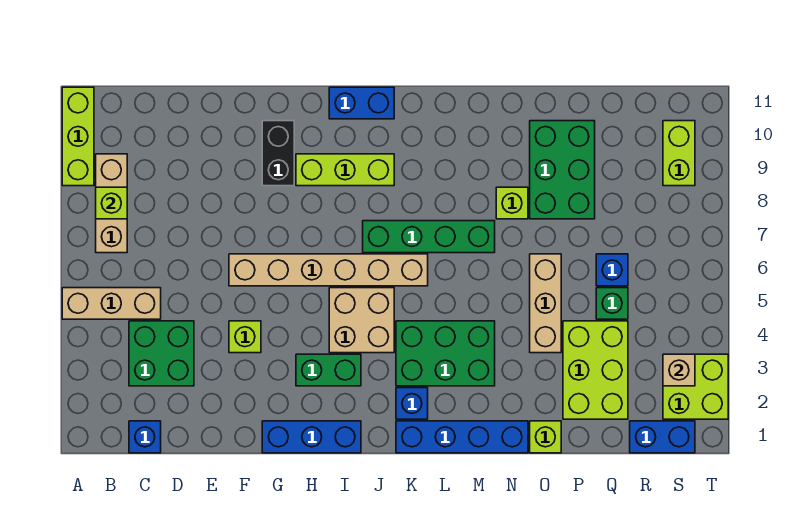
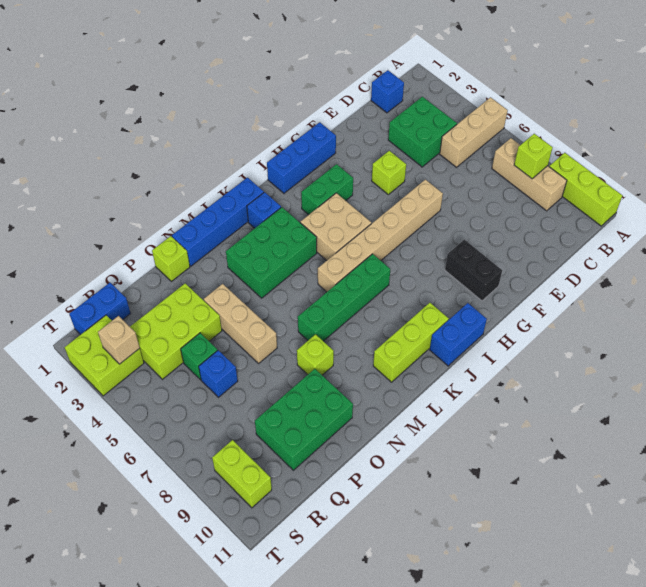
lime brick H9:J9 level 1 -> lime brick J10:L10 level 1
green brick O8:P10 level 1 -> green brick O9:Q10 level 1
lime brick P2:Q4 level 1 -> lime brick P3:R4 level 1

